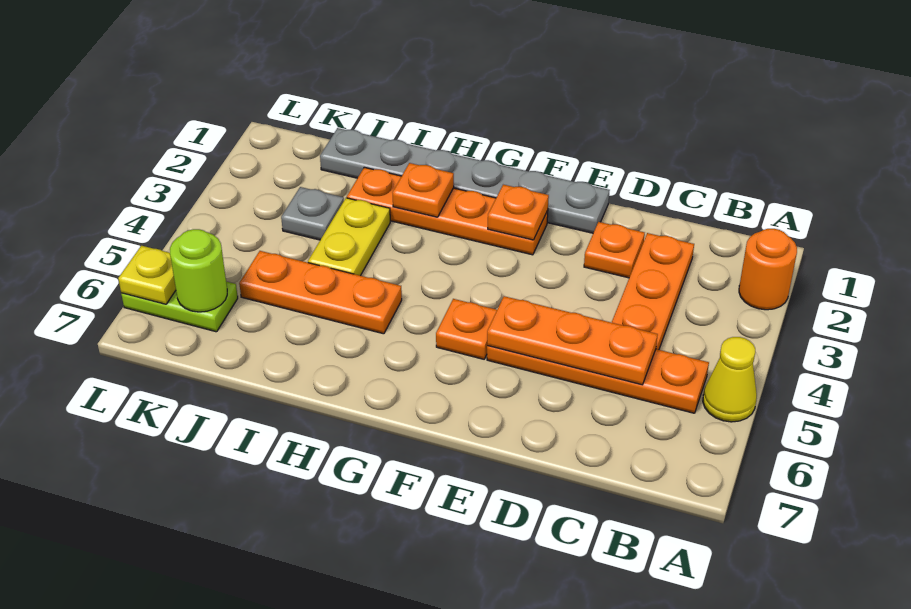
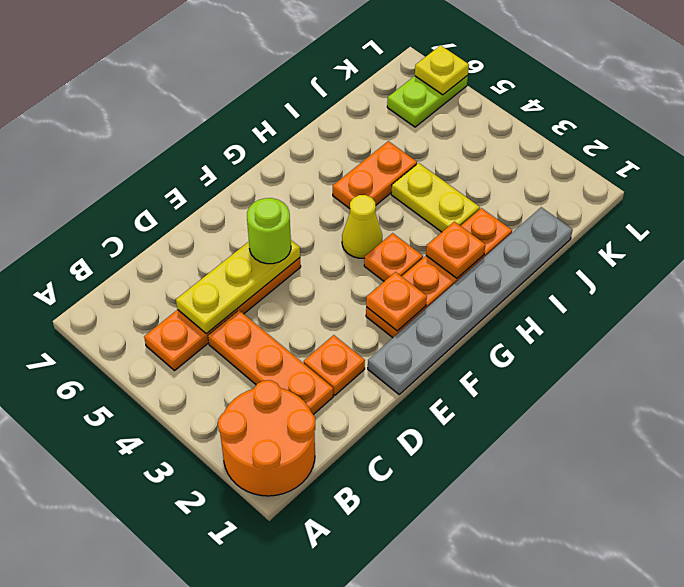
orange round brick A2 level 1 -> orange round brick A1:B2 level 1
yellow cone A5 level 1 -> yellow cone G4 level 1
orange plate C5:E5 level 2 -> yellow plate C5:E5 level 2
orange plate F5 level 1 -> orange plate G3 level 1
orange plate H5:J5 level 1 -> orange plate H5:I5 level 1
grey plate J3 level 1 -> none
lime round brick K6 level 2 -> lime round brick E5 level 3

